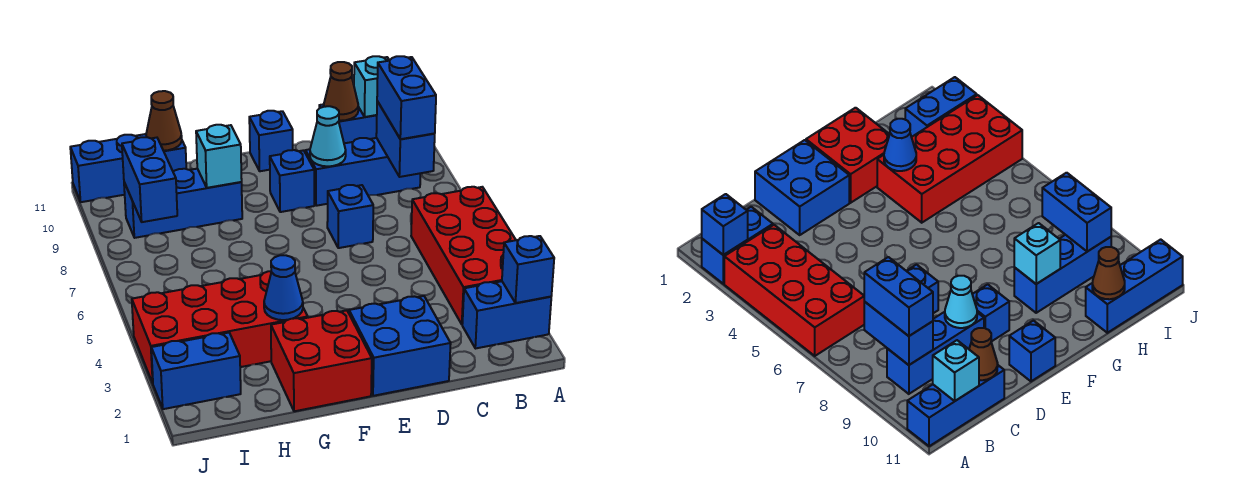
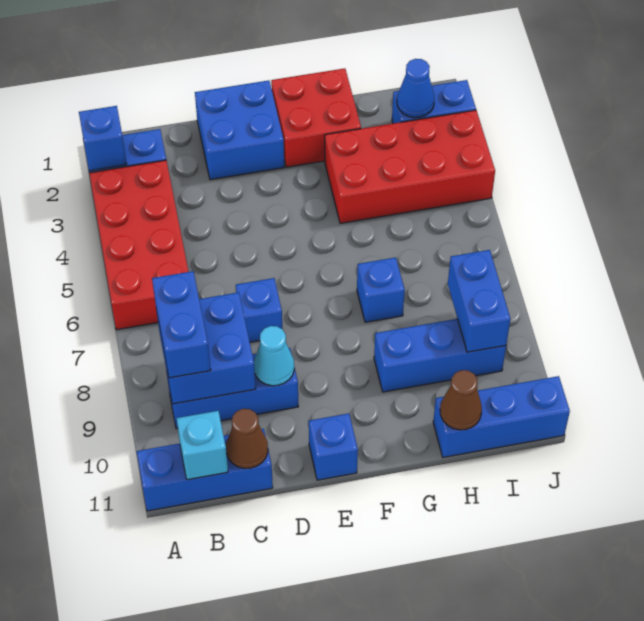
blue brick B8:B9 level 2 -> blue brick B8:C9 level 2
blue brick E9 level 1 -> blue brick G7 level 1
blue cone G3 level 2 -> blue cone I2 level 2
cyan brick G9 level 2 -> none

